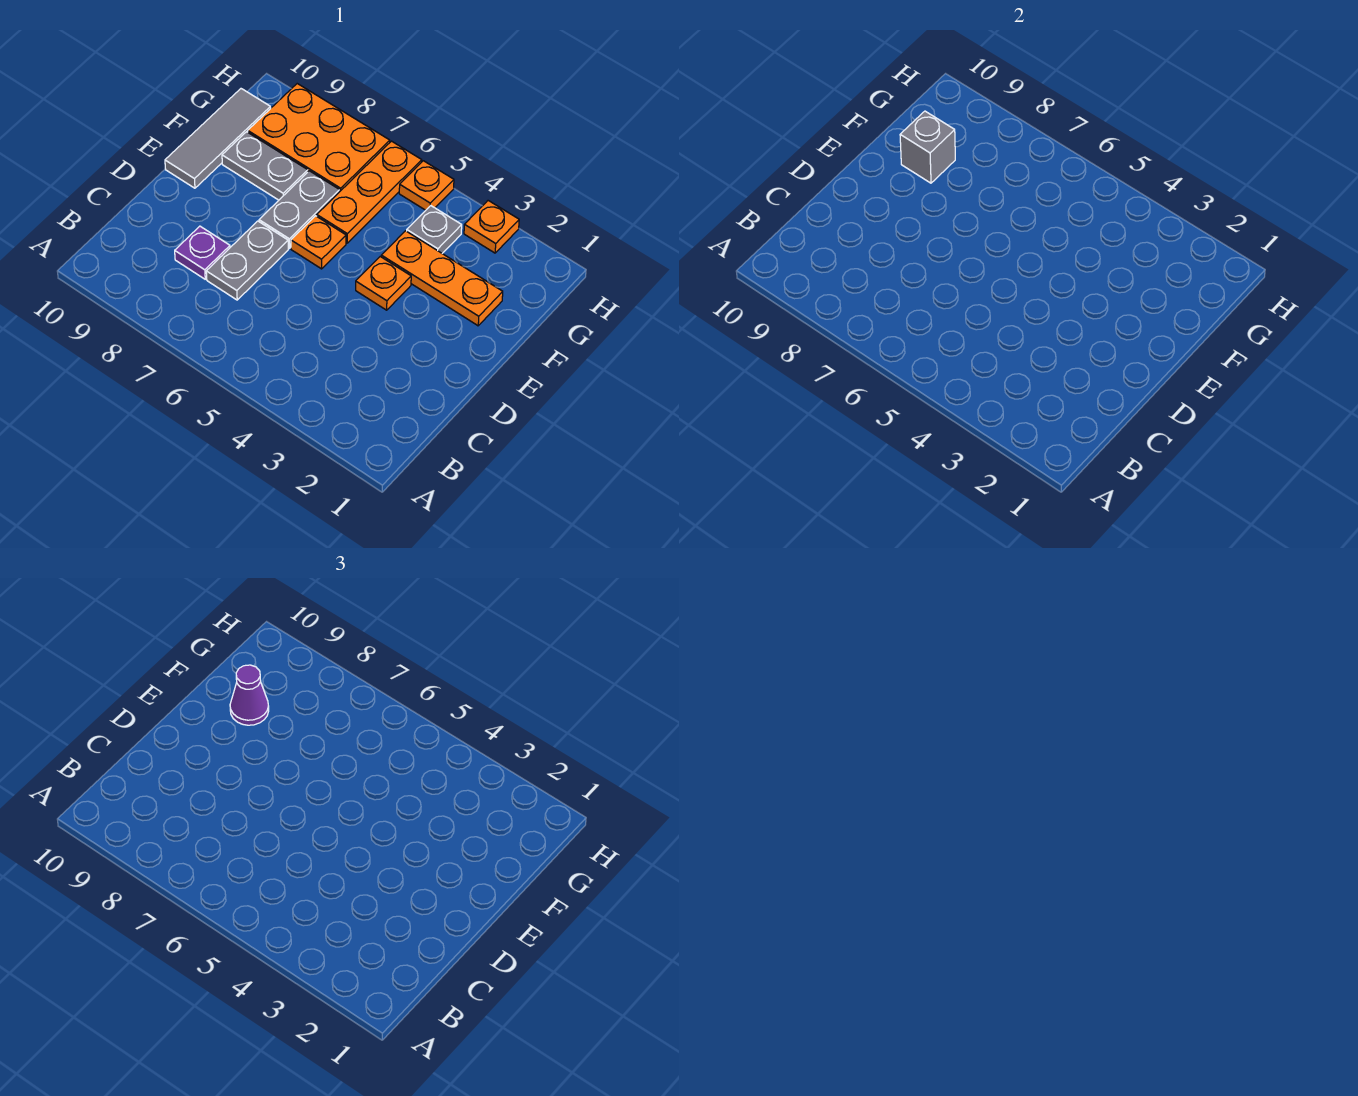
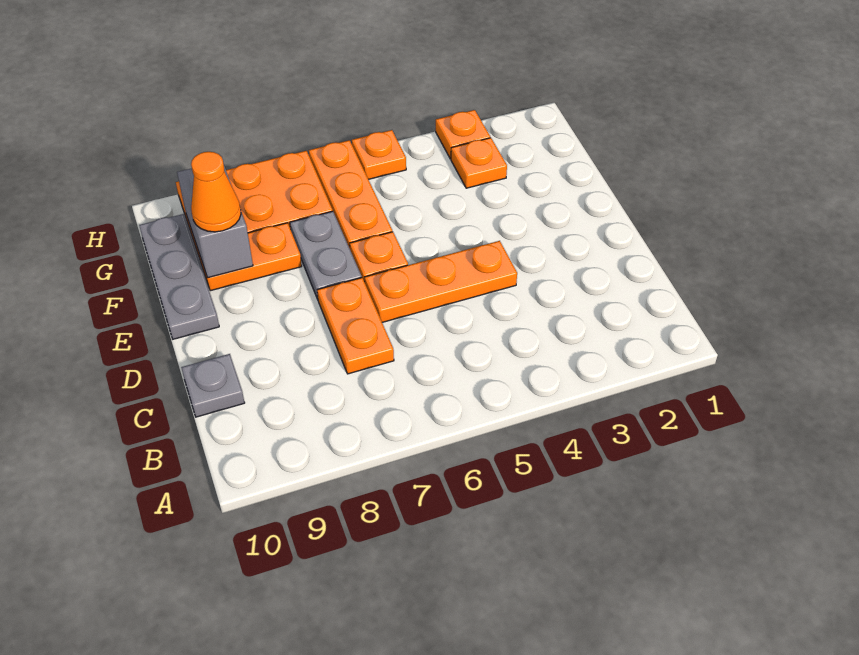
grey plate C7:D7 level 1 -> orange plate C7:D7 level 1
purple plate C8 level 1 -> none
orange plate E4 level 1 -> orange plate G3 level 1
grey tile E10:G10 level 1 -> grey plate E10:G10 level 1
orange plate F2:F4 level 1 -> orange plate D4:D6 level 1
grey plate F8:F9 level 1 -> orange plate F8:F9 level 1
grey brick F9 level 2 -> grey brick F9:G9 level 2
purple cone F9 level 3 -> orange cone F9 level 3
grey plate G4 level 1 -> grey plate C10 level 1

